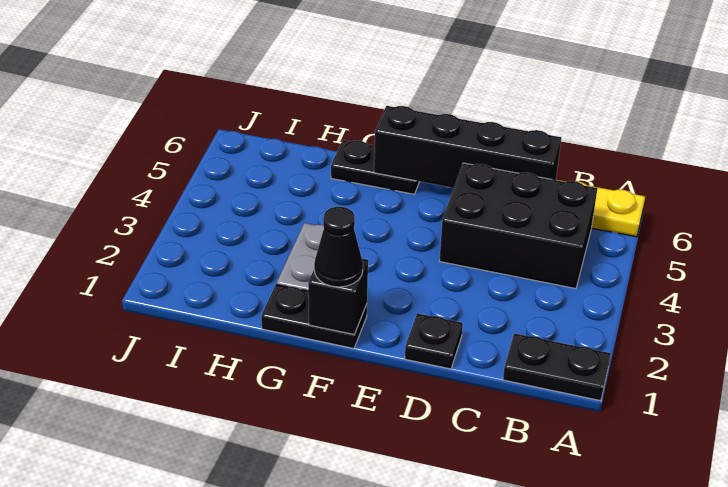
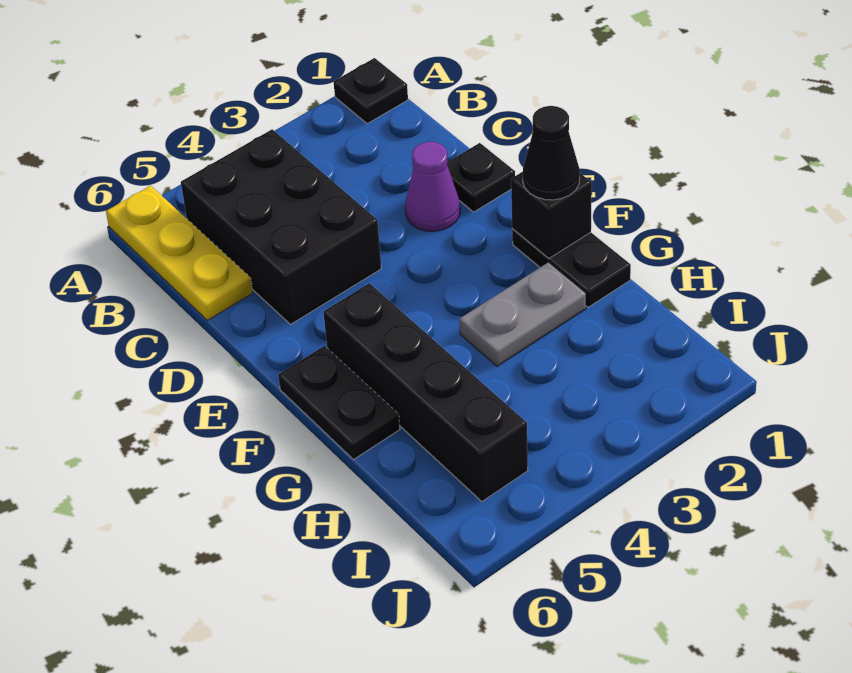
black plate A1:B1 level 1 -> black plate A1 level 1
black brick C6:F6 level 2 -> black brick F5:I5 level 1
none -> purple cone D2 level 1

